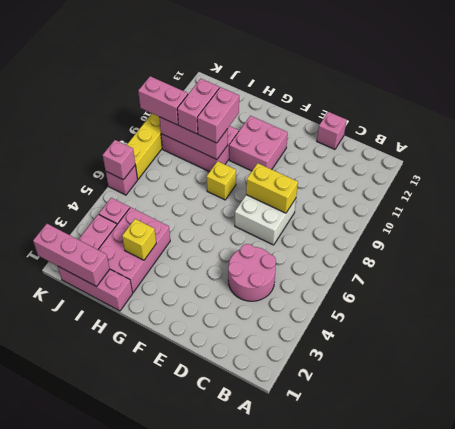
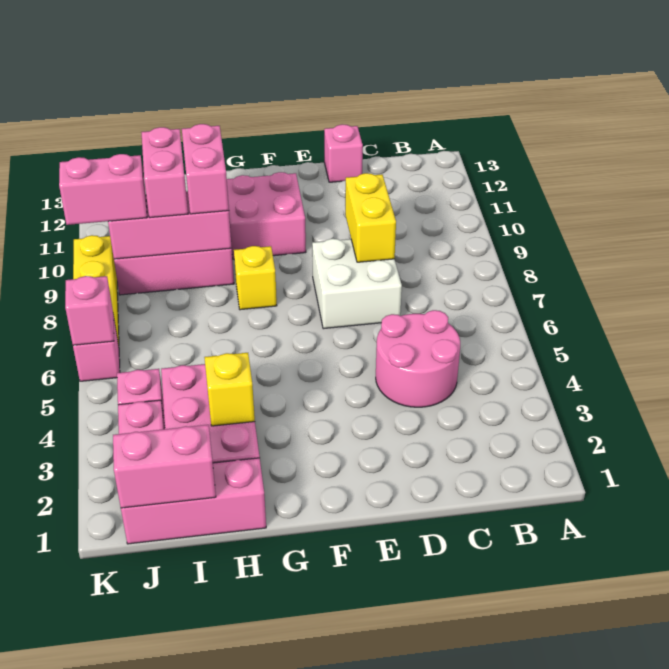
yellow brick D8:E8 level 2 -> yellow brick D8:D9 level 2
pink brick I1:K1 level 2 -> pink brick I1:J1 level 2

